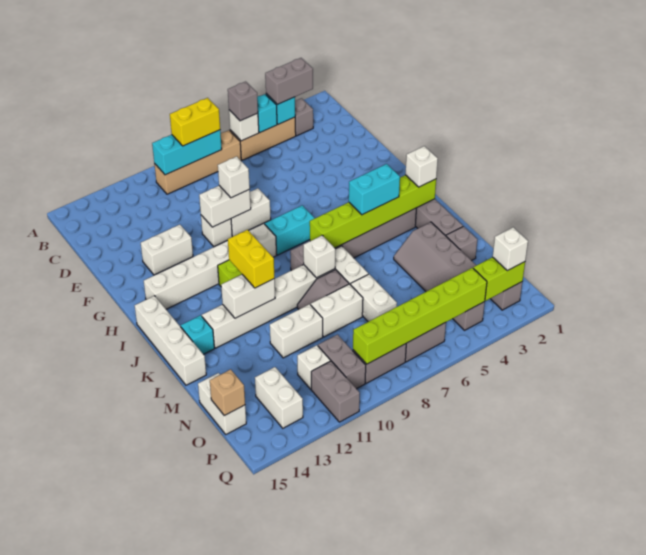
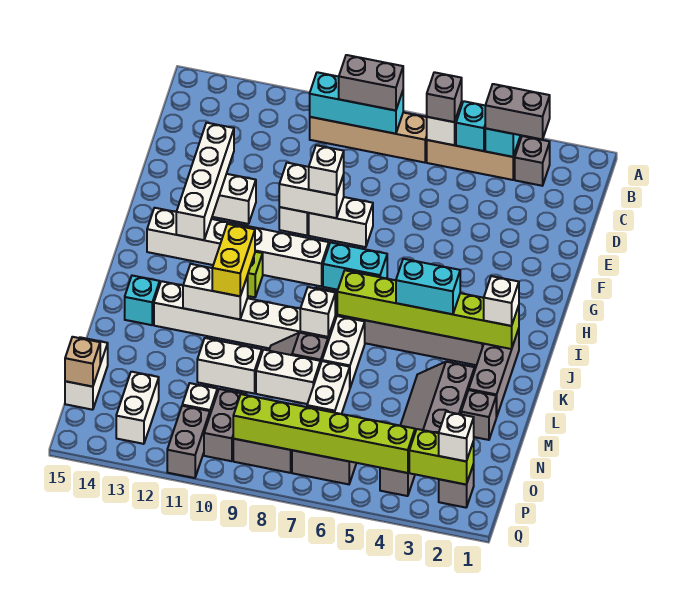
yellow brick B8:B9 level 3 -> grey brick B8:B9 level 3
white brick I15:L15 level 1 -> white brick E13:H13 level 2

